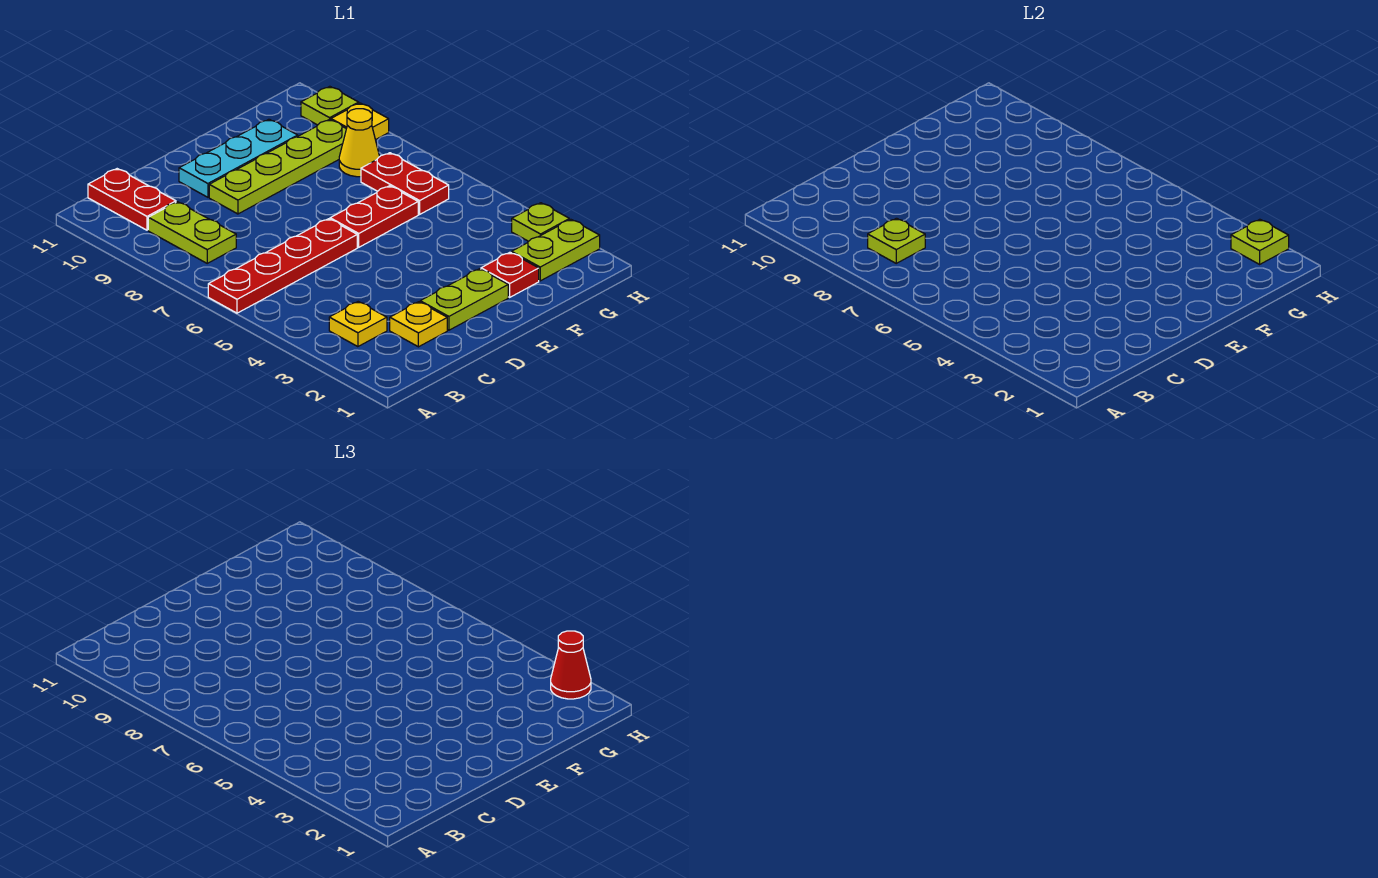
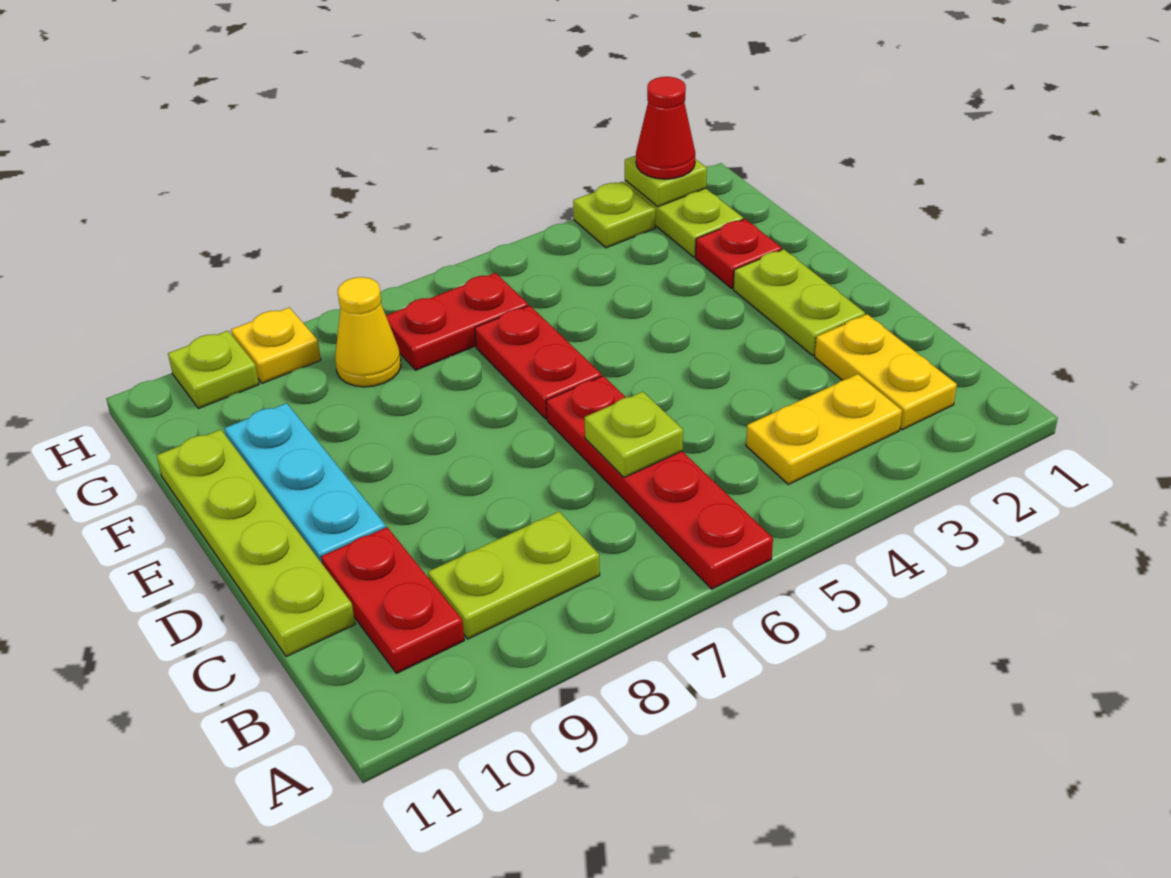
yellow plate B3 level 1 -> yellow plate B3:B4 level 1
lime plate B8 level 2 -> lime plate C6 level 2
red plate B10:B11 level 1 -> red plate B10:C10 level 1
yellow plate C2 level 1 -> yellow plate B2:C2 level 1
lime plate D9:G9 level 1 -> lime plate C11:F11 level 1

